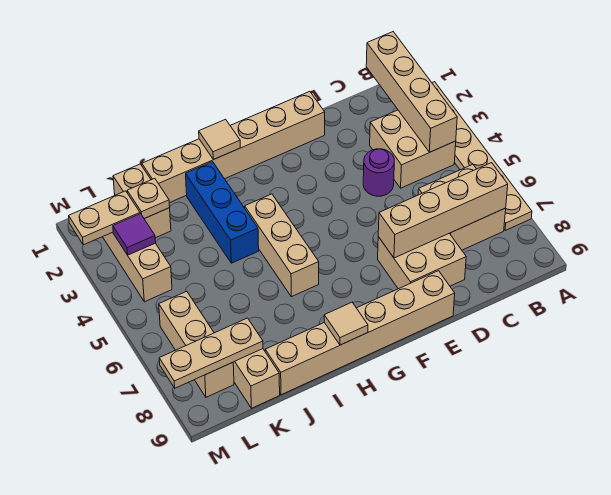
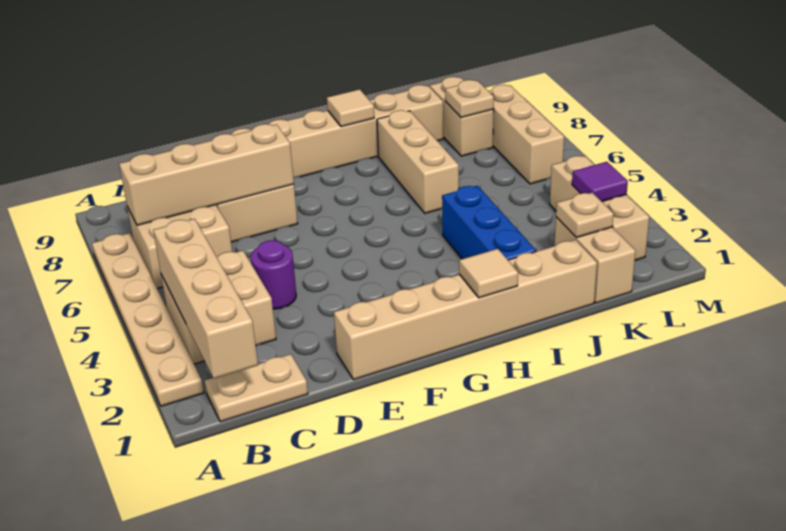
tan brick H4:H6 level 1 -> tan brick I6:I8 level 1
tan plate K8:M8 level 2 -> tan plate K8 level 2
tan plate L2:M2 level 2 -> tan plate B1:C1 level 1

